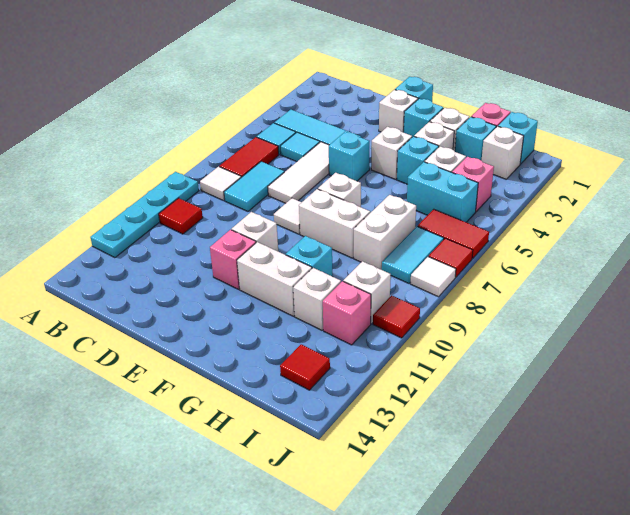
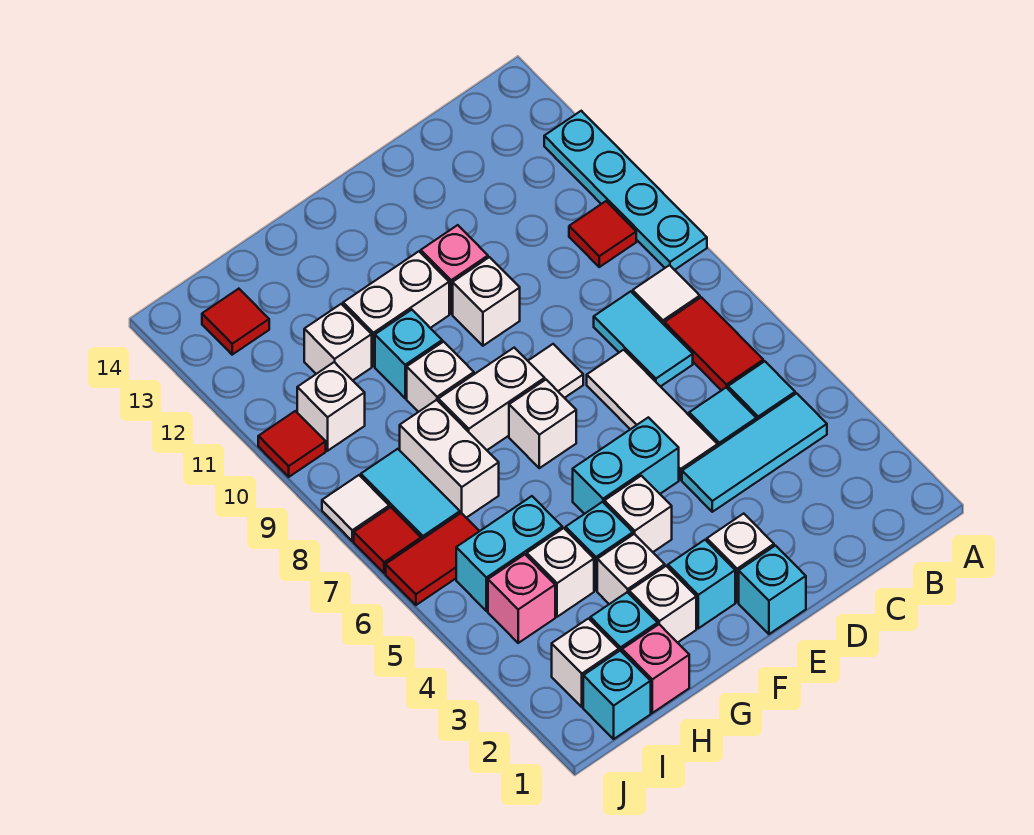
cyan brick E5 level 1 -> cyan brick E5:F5 level 1
none -> white brick G9 level 1
pink brick I11 level 1 -> none

